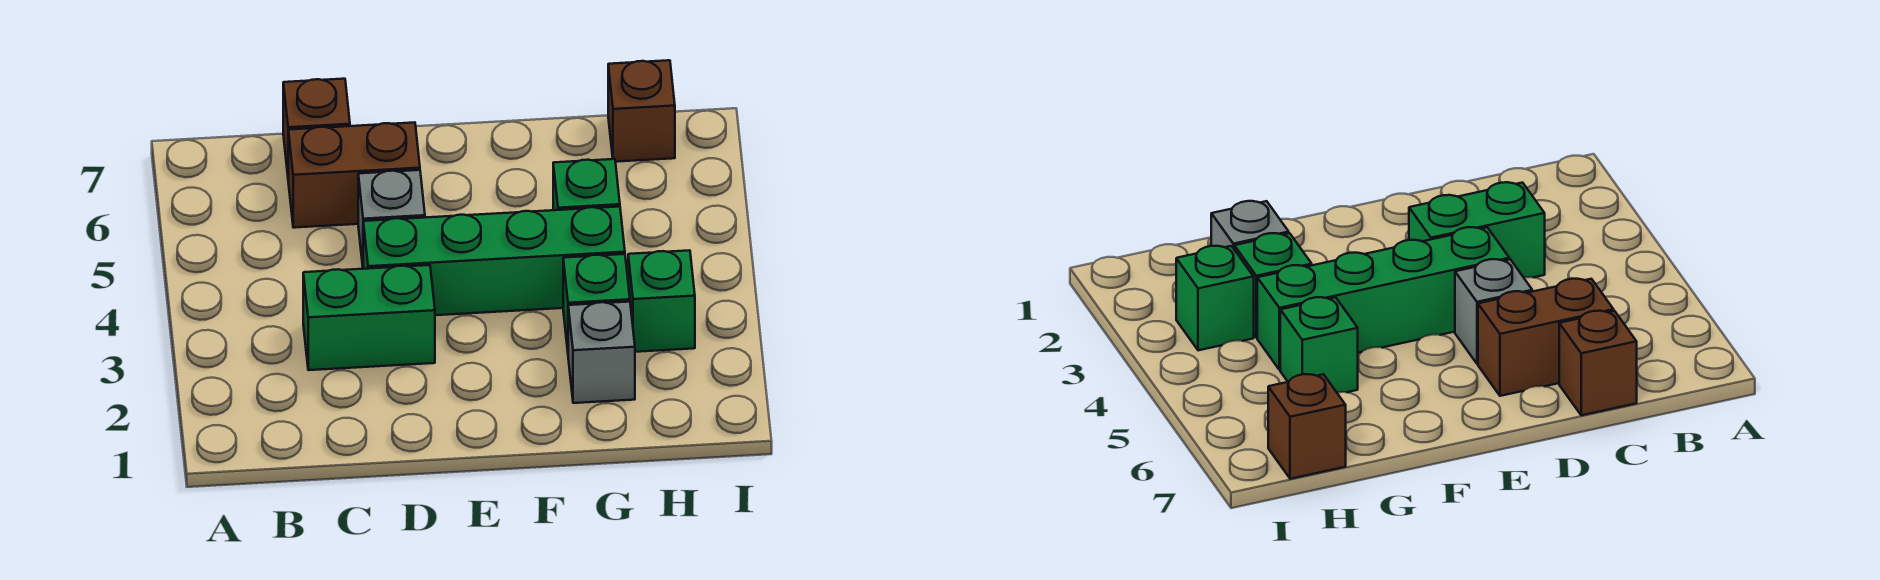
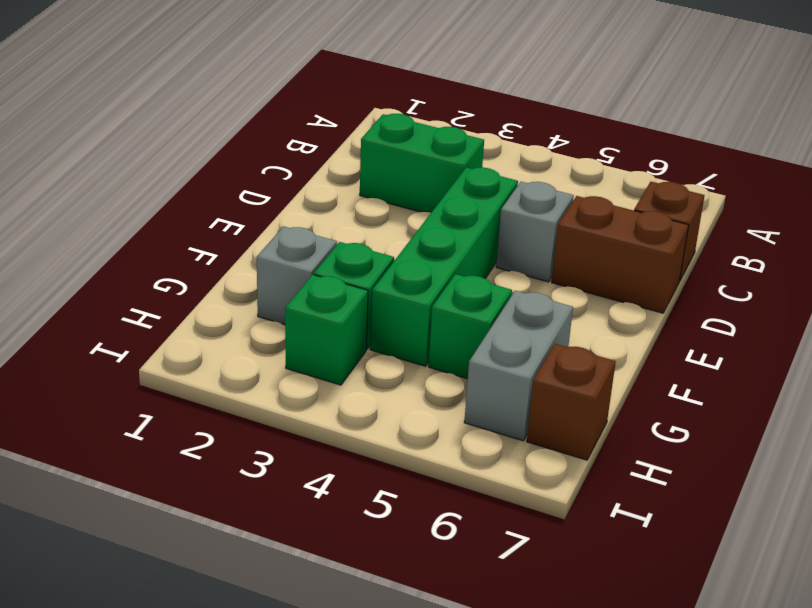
green brick C3:D3 level 1 -> green brick C2:C3 level 1
brown brick C6:D6 level 1 -> brown brick D6:D7 level 1
none -> grey brick G6:H6 level 1

